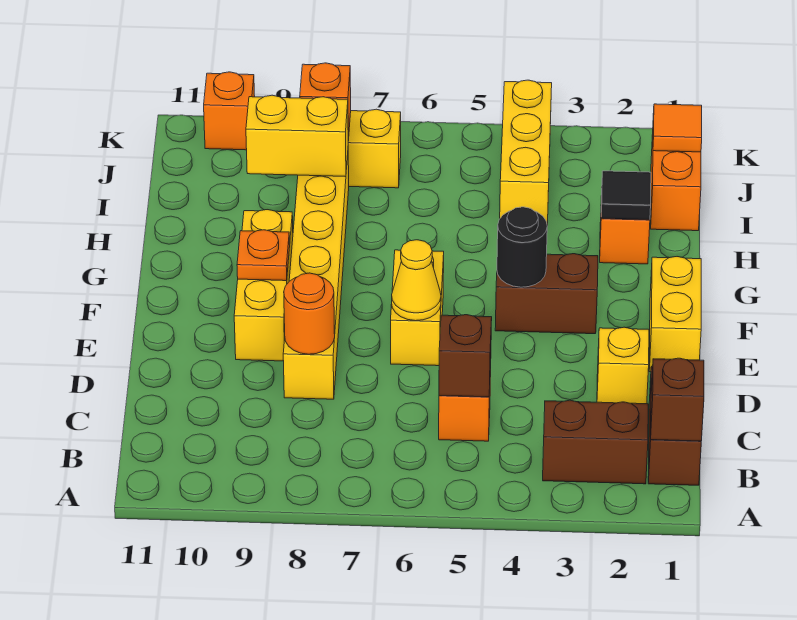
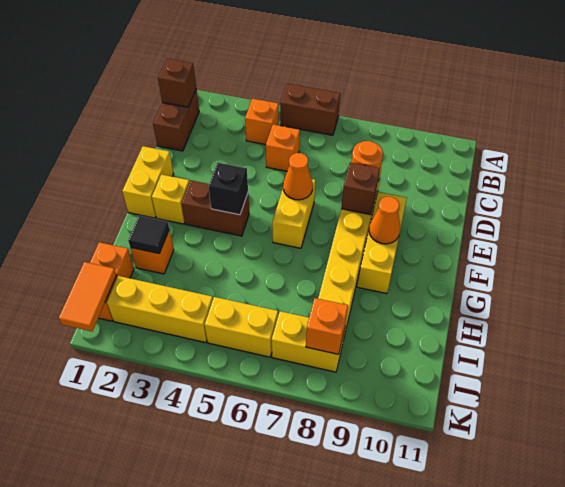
brown brick B2:B3 level 1 -> brown brick A5:A6 level 1
brown brick C5 level 2 -> brown brick E8 level 2
yellow brick D2 level 1 -> yellow brick F2 level 1
yellow cone E6 level 2 -> orange cone E6 level 2
black round brick F4 level 2 -> black brick F4 level 2
orange plate F9 level 2 -> orange cone F9 level 2
yellow brick I4:K4 level 1 -> yellow brick J2:J4 level 1
yellow brick I8:I9 level 2 -> yellow brick J5:J6 level 1
orange tile J1 level 2 -> orange tile J1:K1 level 2
orange brick K10 level 1 -> orange brick B4 level 1

